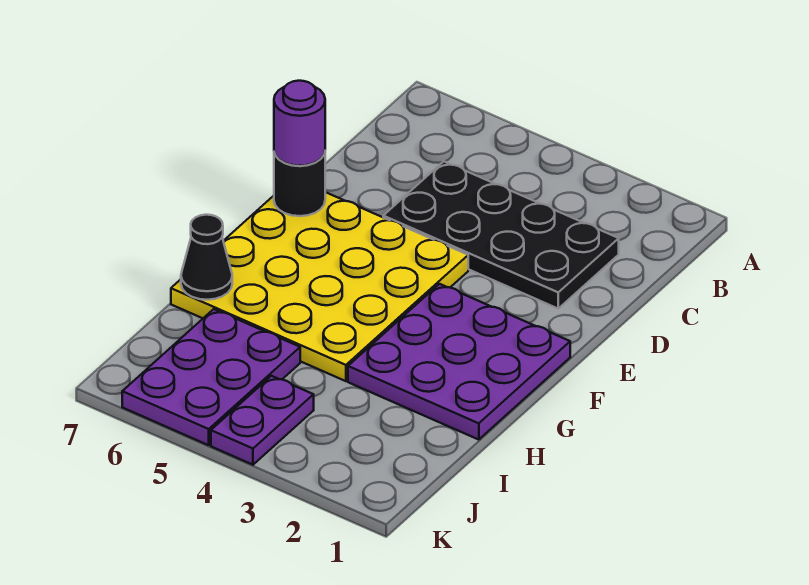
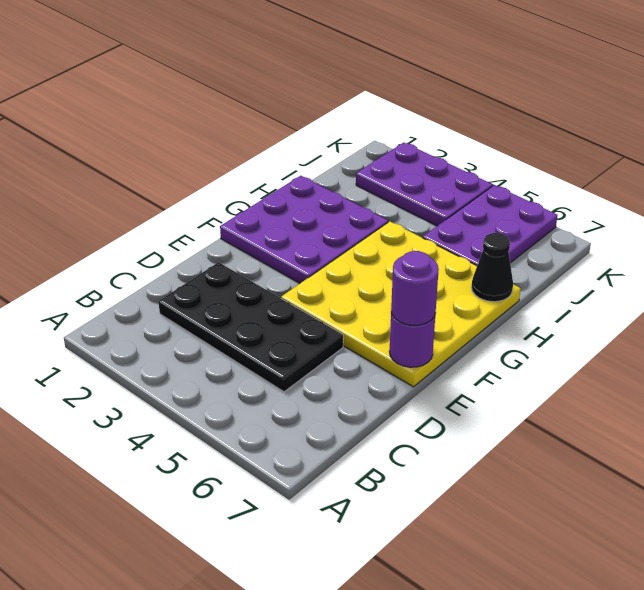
black round brick E7 level 2 -> purple round brick E7 level 2
purple plate J4:K4 level 1 -> purple plate J2:K4 level 1

